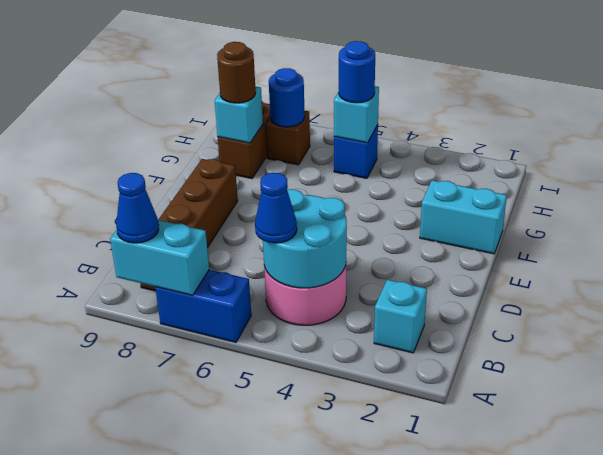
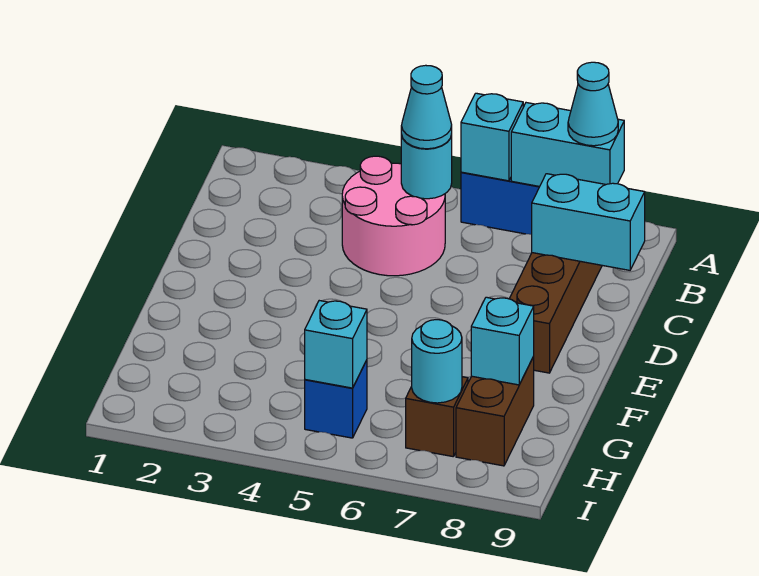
blue cone A8 level 3 -> cyan cone A8 level 3
cyan brick B2 level 1 -> cyan brick A6 level 2
cyan round brick B4:C5 level 2 -> cyan round brick B5 level 2
blue cone B5 level 3 -> cyan cone B5 level 3
cyan brick F1:F2 level 1 -> cyan brick C8:C9 level 2
brown round brick G8 level 3 -> none
blue round brick H5 level 3 -> none
blue round brick H7 level 2 -> cyan round brick H7 level 2

